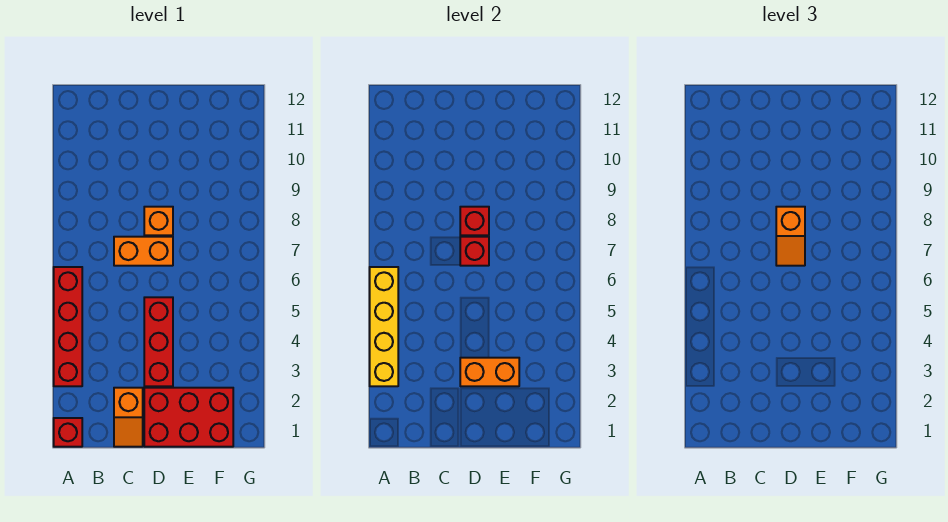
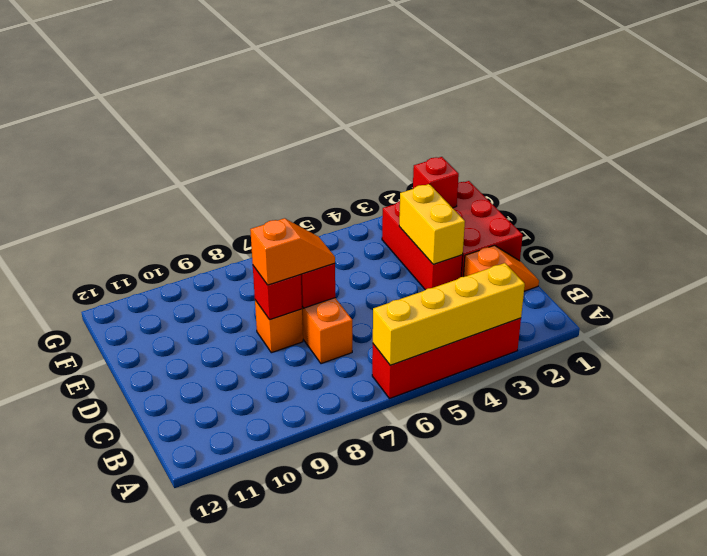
red brick A1 level 1 -> red brick F2 level 2
red brick D3:D5 level 1 -> red brick D3:F3 level 1
orange brick D3:E3 level 2 -> yellow brick D3:E3 level 2

